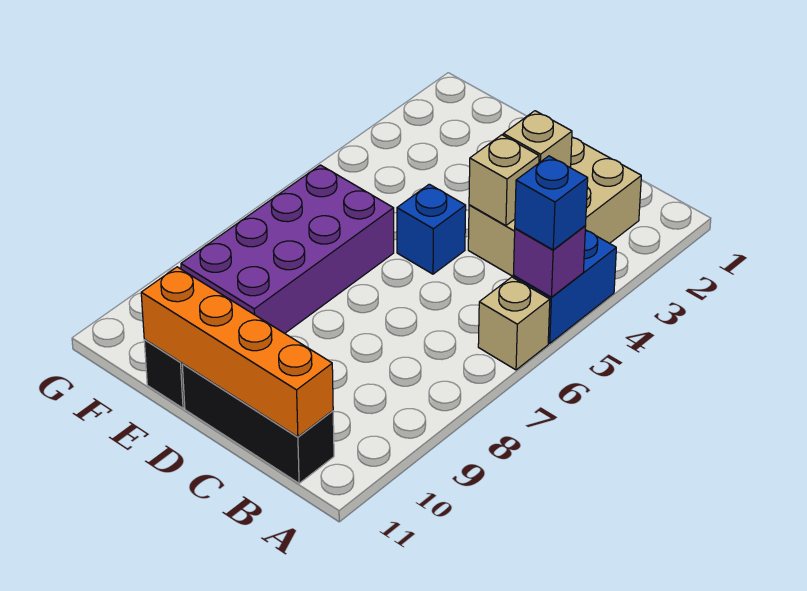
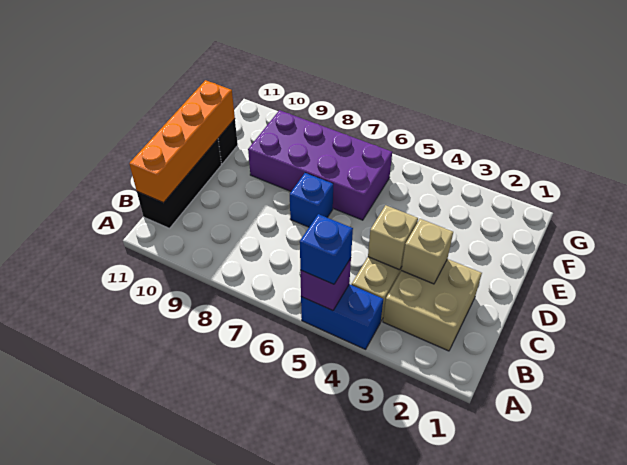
tan brick A6 level 1 -> none
blue brick D5 level 1 -> blue brick D7 level 1

